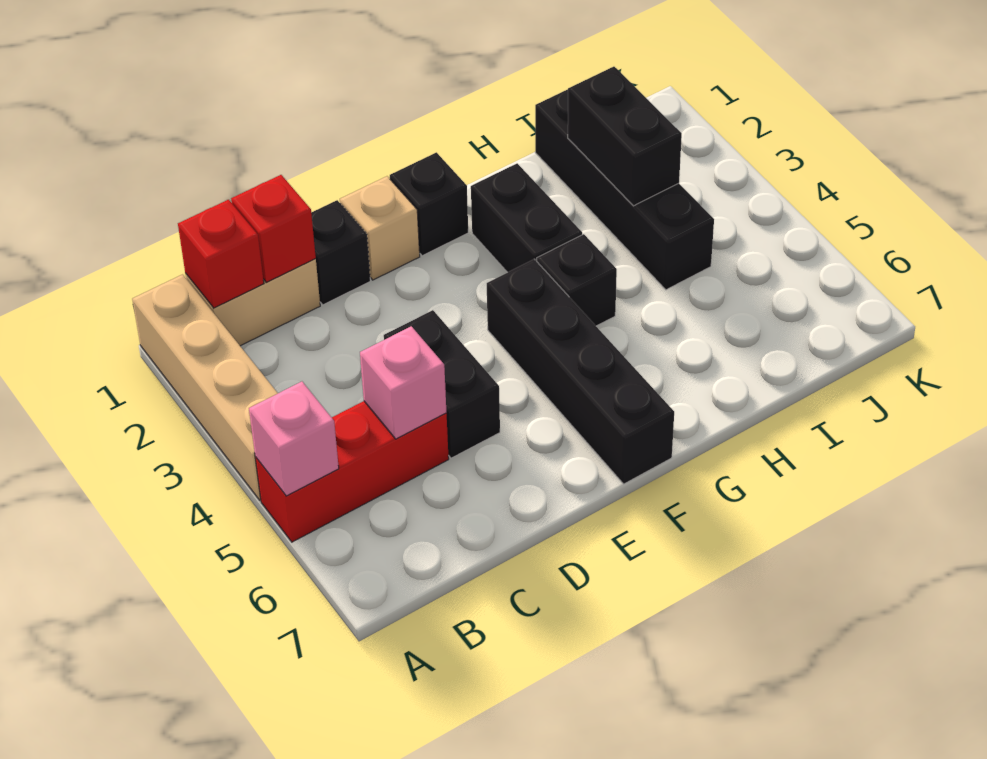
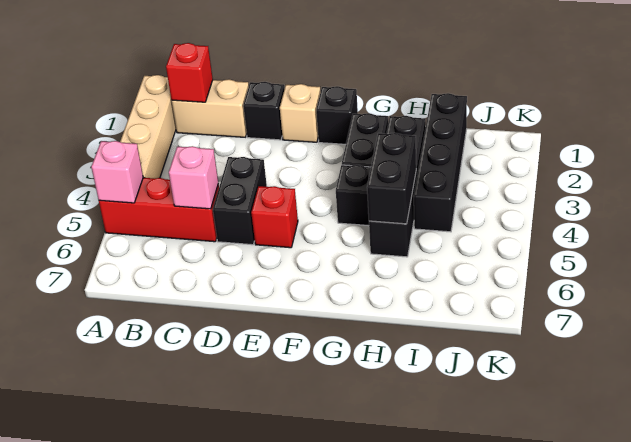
red brick C1 level 2 -> red brick E5 level 1
black brick F4:F7 level 1 -> black brick H2:H5 level 1
black brick I2:I3 level 2 -> black brick H4:H5 level 2

